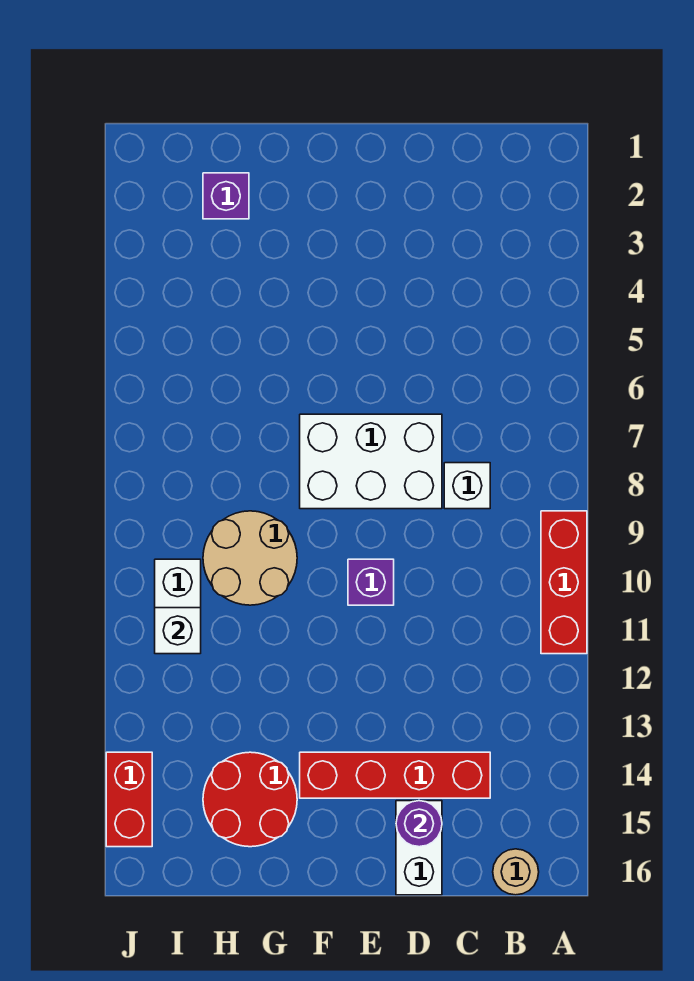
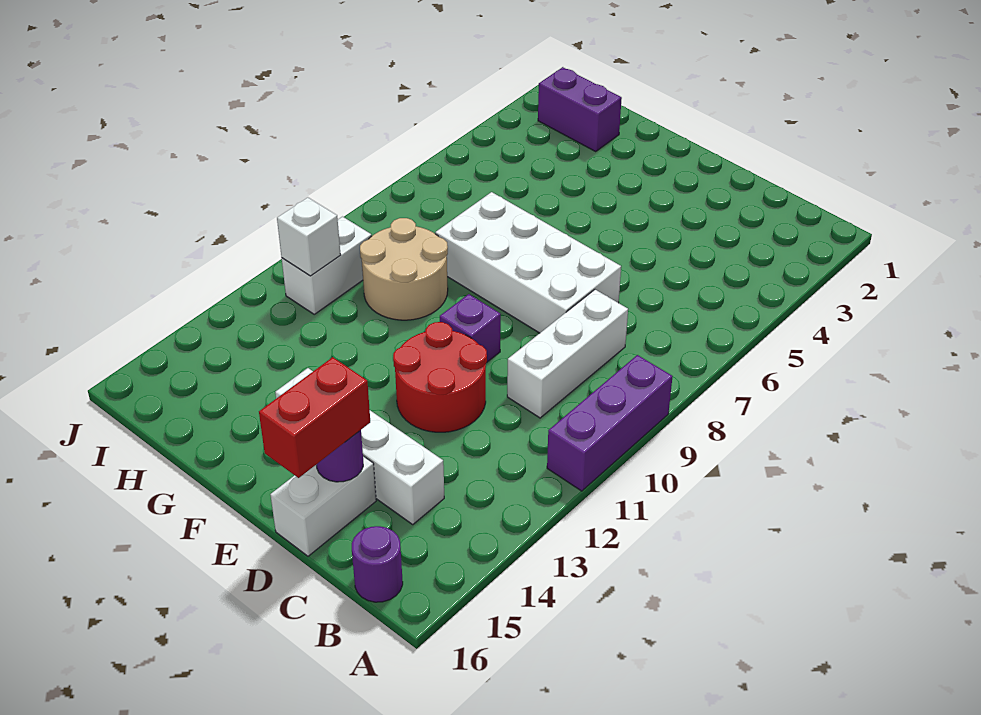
red brick A9:A11 level 1 -> purple brick A9:A11 level 1
tan round brick B16 level 1 -> purple round brick B16 level 1
white brick C8 level 1 -> white brick C8:C10 level 1
red brick C14:F14 level 1 -> white brick C14:F14 level 1
white brick D7:F8 level 1 -> white brick D7:G8 level 1
red round brick G14:H15 level 1 -> red round brick D11:E12 level 1
purple brick H2 level 1 -> purple brick H2:I2 level 1
red brick J14:J15 level 1 -> red brick D15:D16 level 3

